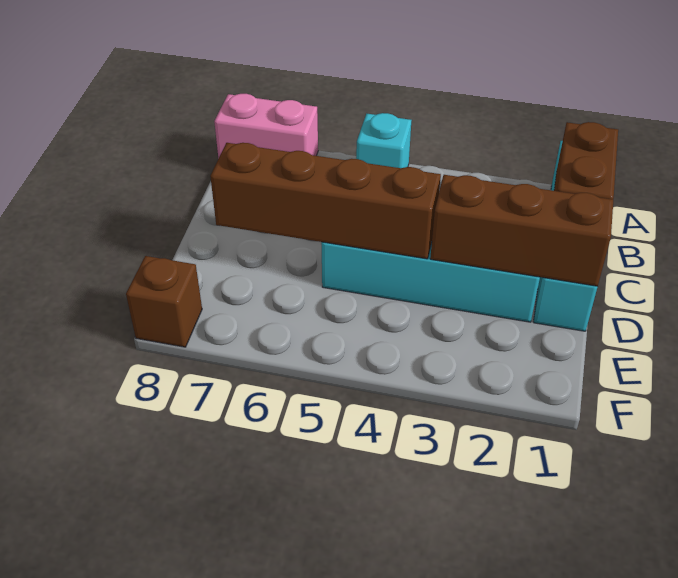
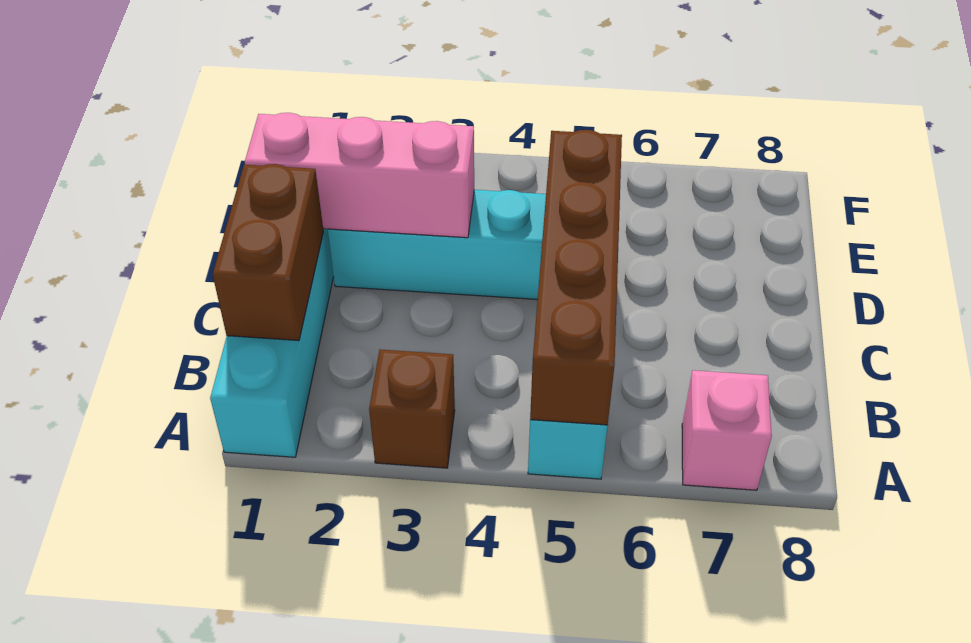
pink brick A7:A8 level 1 -> pink brick A7 level 1
brown brick D1:D3 level 2 -> pink brick D1:D3 level 2
brown brick D4:D7 level 2 -> brown brick A5:D5 level 2
brown brick F8 level 1 -> brown brick A3 level 1

